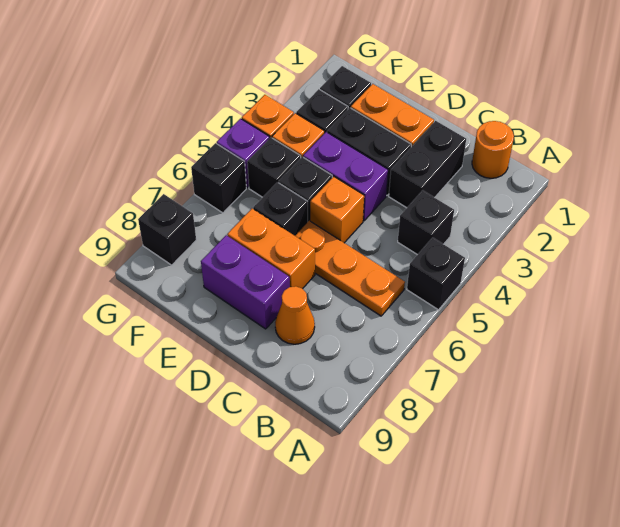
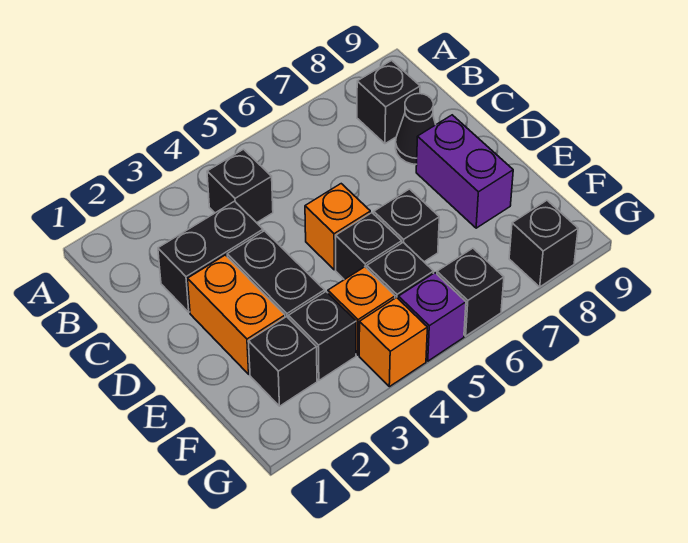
black brick A5 level 1 -> black brick B8 level 1
orange round brick B1 level 1 -> none
orange plate B6:D6 level 1 -> none
orange cone C8 level 1 -> black cone C8 level 1
purple brick D4:E4 level 1 -> none
orange brick D7:E7 level 1 -> none

